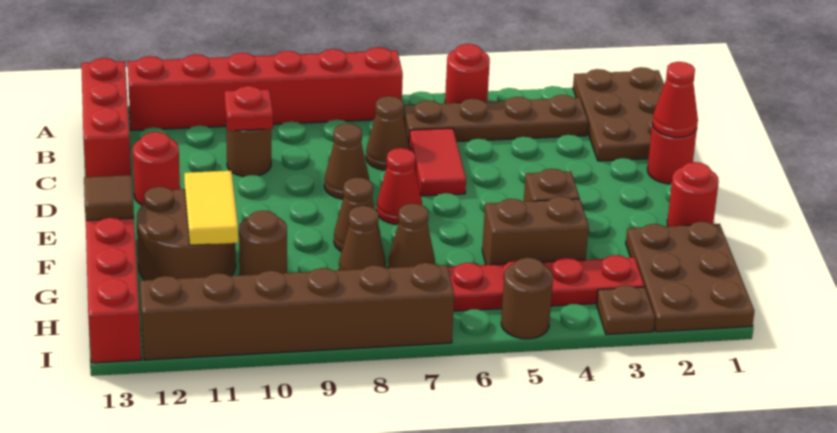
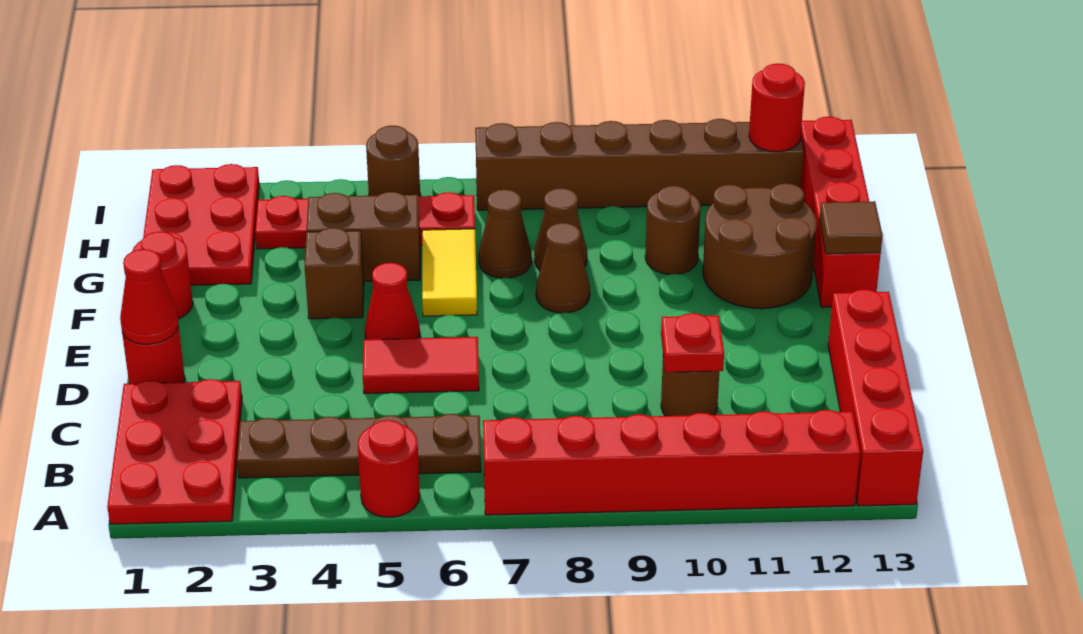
brown plate A1:C2 level 1 -> red plate A1:C2 level 1
red brick A13:C13 level 1 -> red brick A13:D13 level 1
red tile C6:D6 level 1 -> red tile D5:D6 level 1
brown cone C7 level 1 -> none
brown cone D8 level 1 -> none
red round brick D12 level 1 -> red round brick I12 level 2
red cone E7 level 1 -> red cone E5 level 1
yellow tile F11:G11 level 2 -> yellow tile F6:G6 level 1
brown plate G1:I2 level 1 -> red plate G1:I2 level 1
brown plate I3 level 1 -> none

